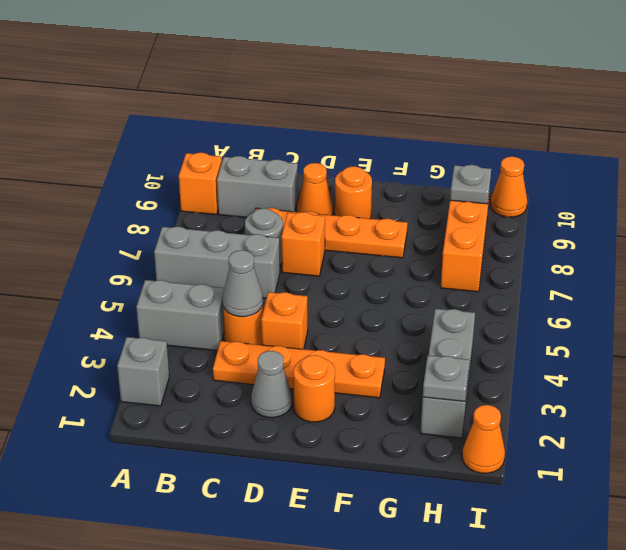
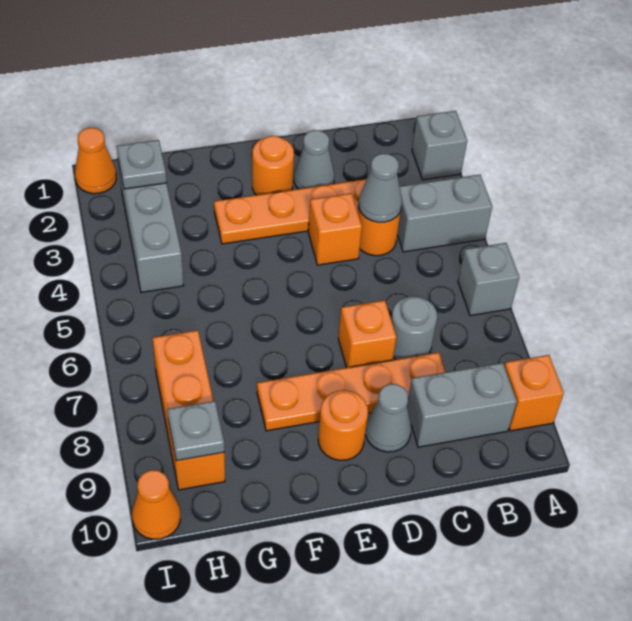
grey brick A6:C6 level 1 -> grey brick A6 level 1
orange cone D9 level 1 -> grey cone D9 level 1

